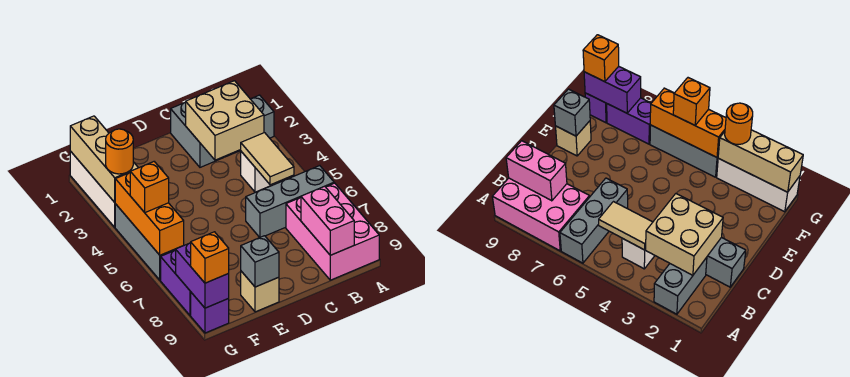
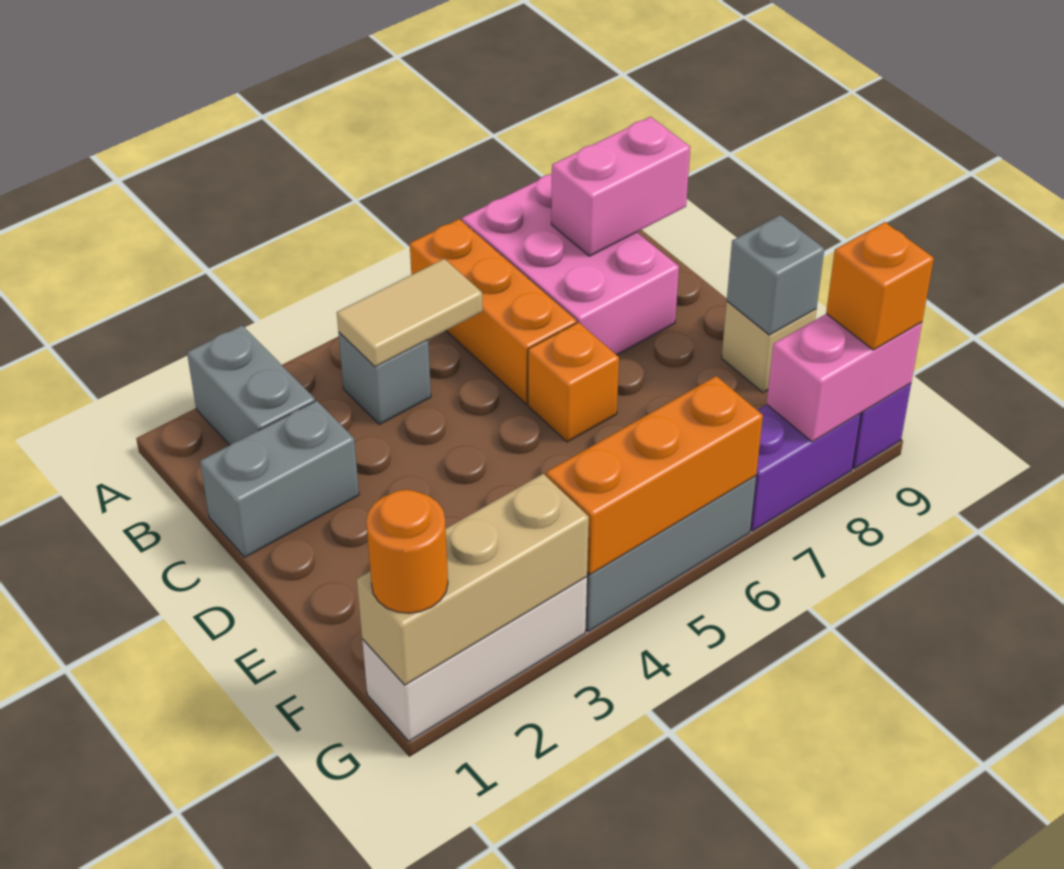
grey brick A6:C6 level 1 -> orange brick A6:C6 level 1
pink brick A7:B9 level 1 -> pink brick A7:C8 level 1
tan brick B2:C3 level 2 -> none
white brick B4 level 1 -> grey brick B4 level 1
orange round brick G3 level 3 -> orange round brick G1 level 3
orange brick G5 level 3 -> orange brick D6 level 1
purple brick G8:G9 level 2 -> pink brick G8:G9 level 2

